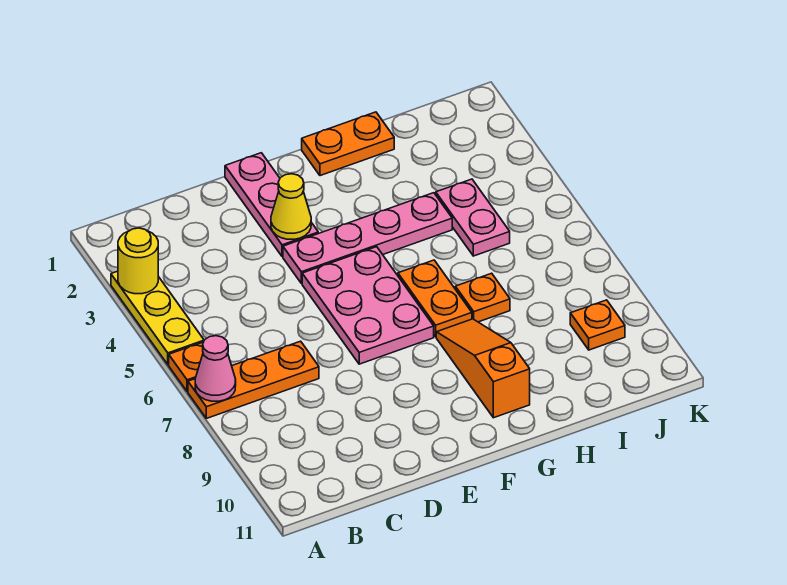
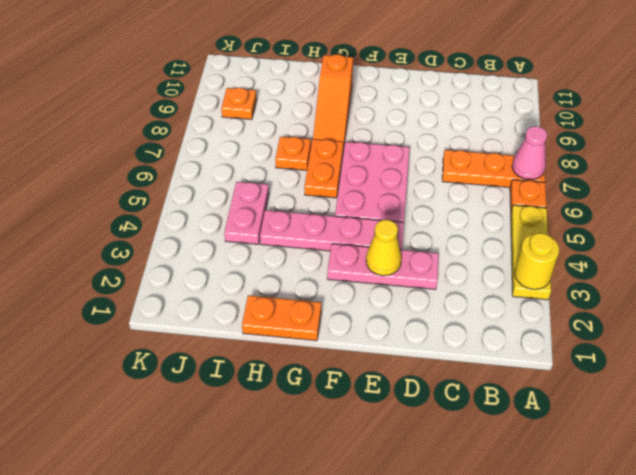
pink plate E1:E3 level 1 -> pink plate D3:F3 level 1

